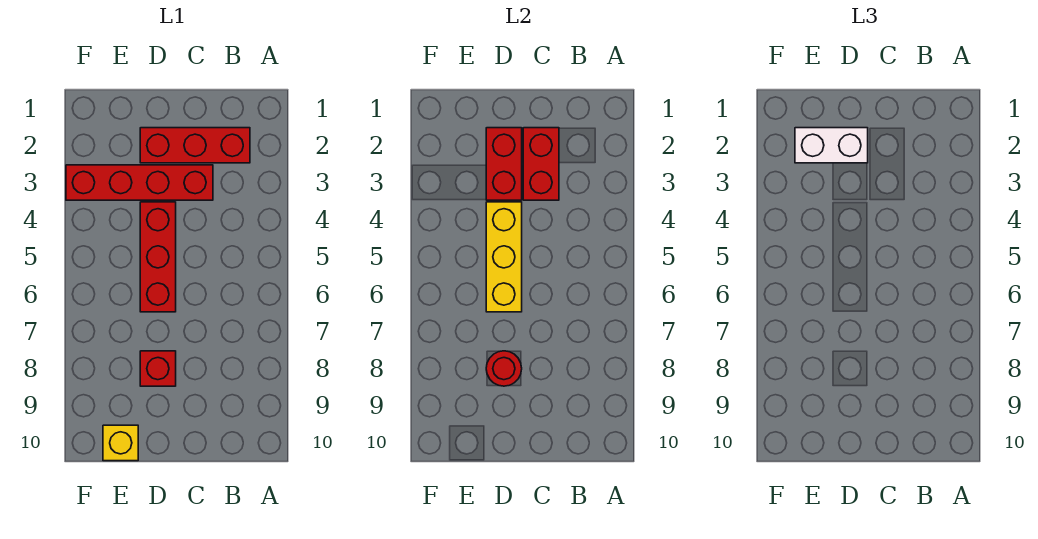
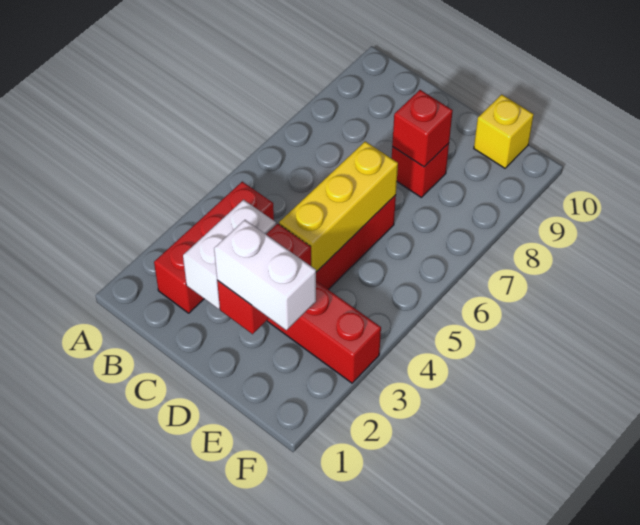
red brick B2:D2 level 1 -> red brick B2:B4 level 1
red brick C2:C3 level 2 -> white brick C2:C3 level 2
red round brick D8 level 2 -> red brick D8 level 2

